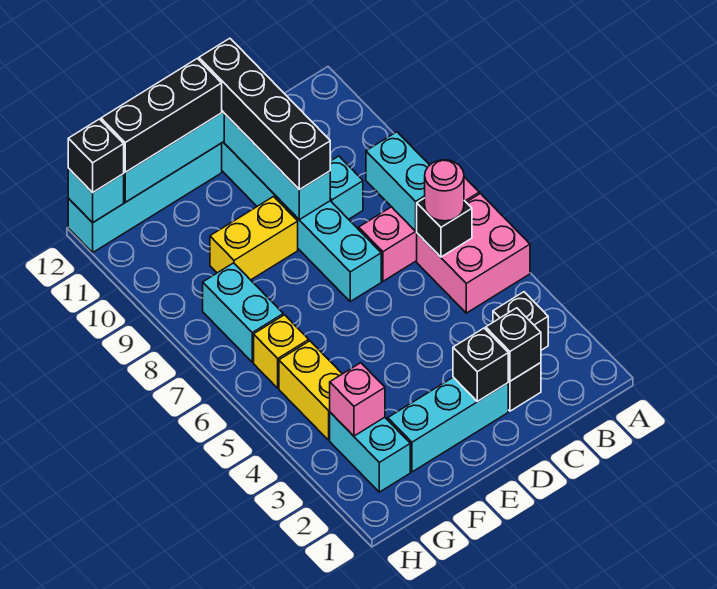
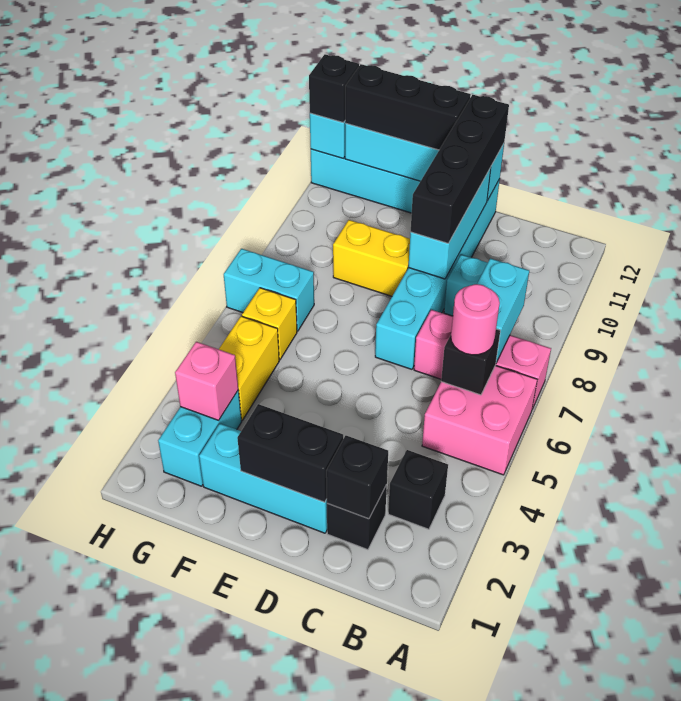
black brick D2 level 2 -> black brick D2:E2 level 2
cyan brick G7:G8 level 1 -> cyan brick G7:H7 level 1

